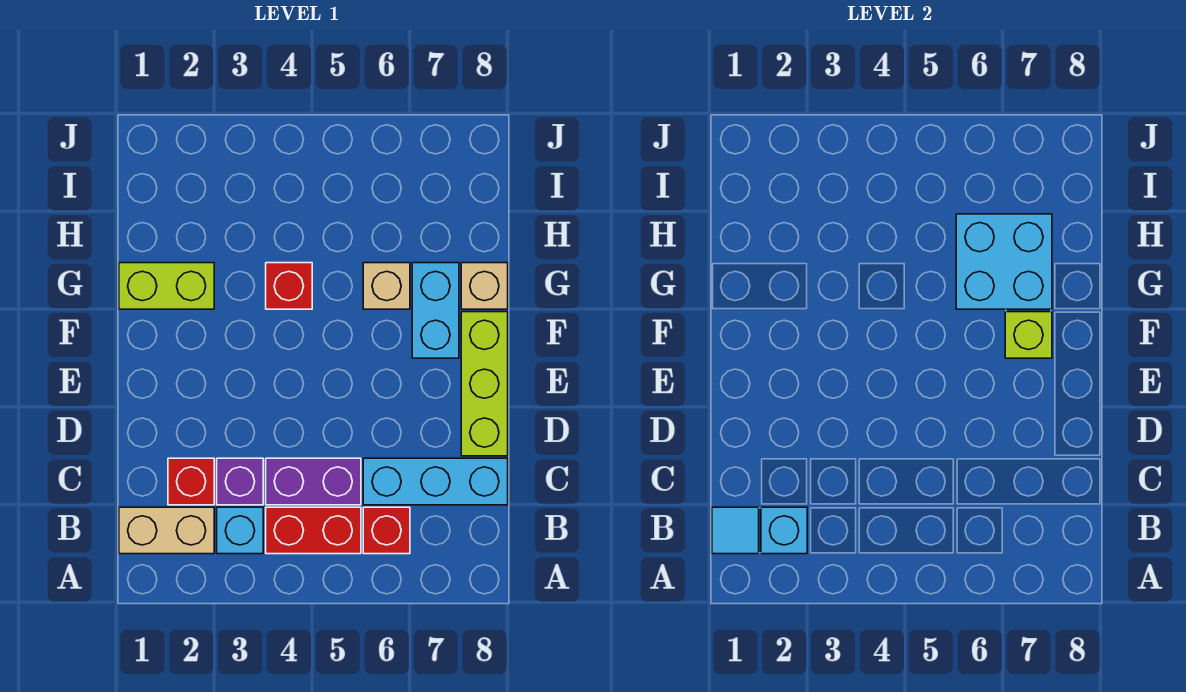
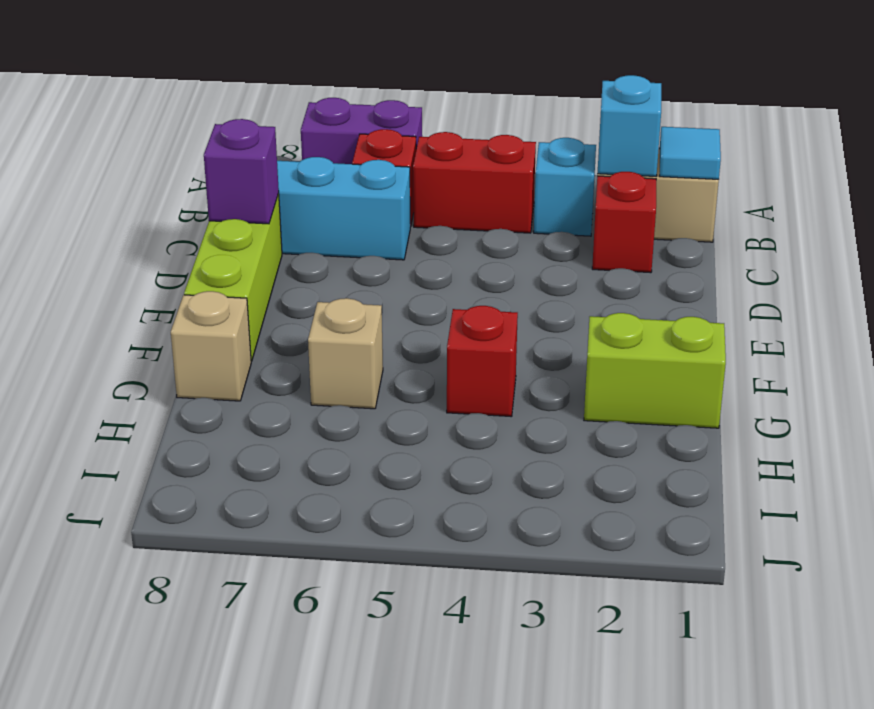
purple brick C3 level 1 -> purple brick D8 level 2
purple brick C4:C5 level 1 -> purple brick A6:A7 level 1
cyan brick F7:G7 level 1 -> none
lime brick F7 level 2 -> none
cyan brick G6:H7 level 2 -> none

